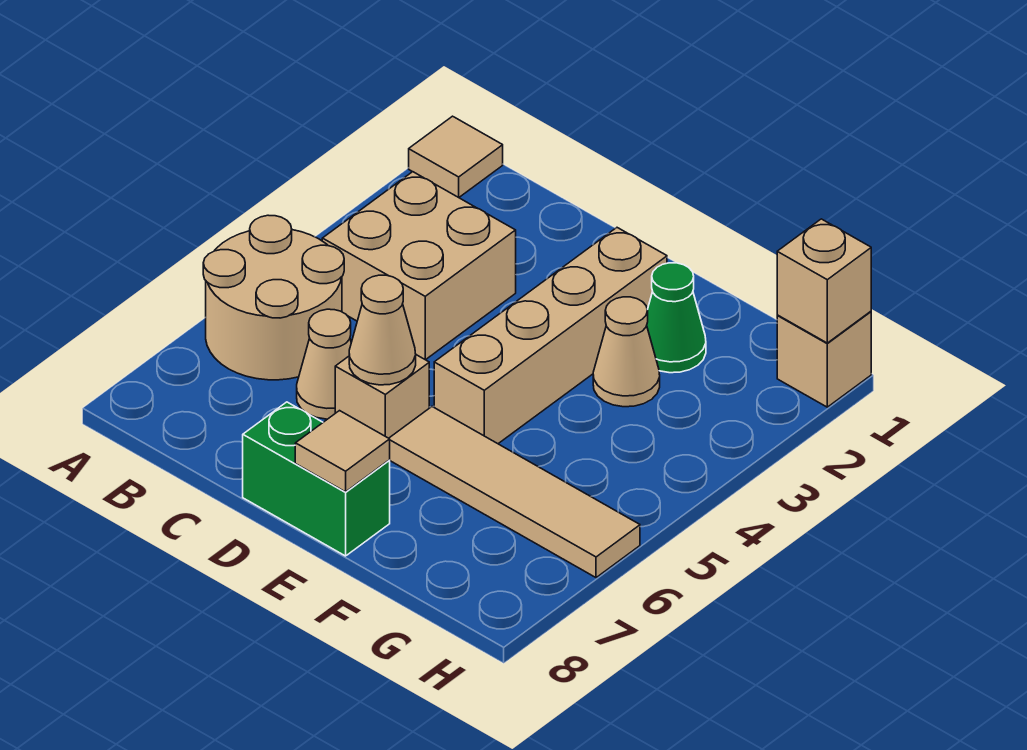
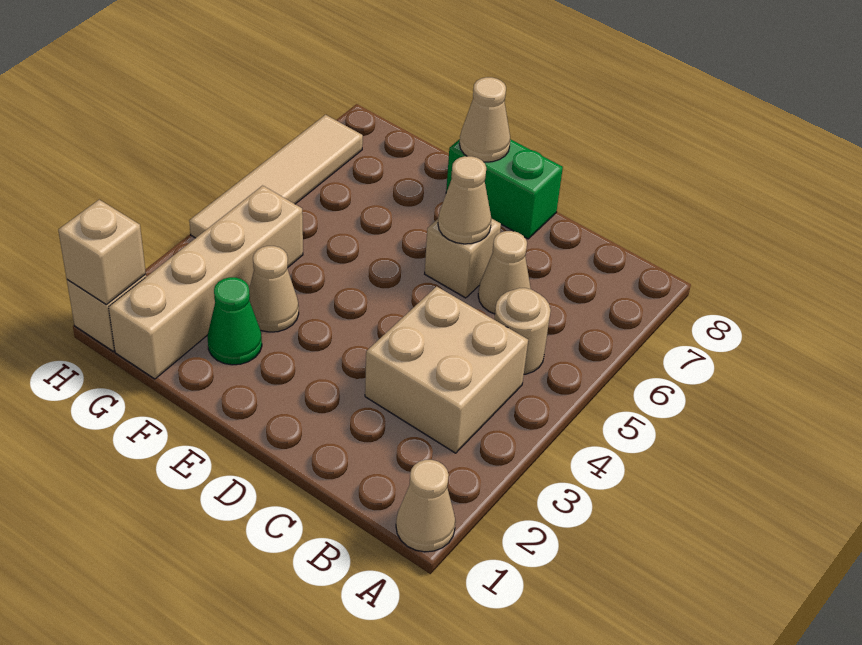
tan tile A1 level 1 -> tan cone A1 level 1
tan round brick A5:B6 level 1 -> tan round brick B5 level 1
tan brick E2:E5 level 1 -> tan brick G1:G4 level 1
tan tile E6:H6 level 1 -> tan tile H4:H7 level 1
tan tile E8 level 2 -> tan cone E8 level 2

